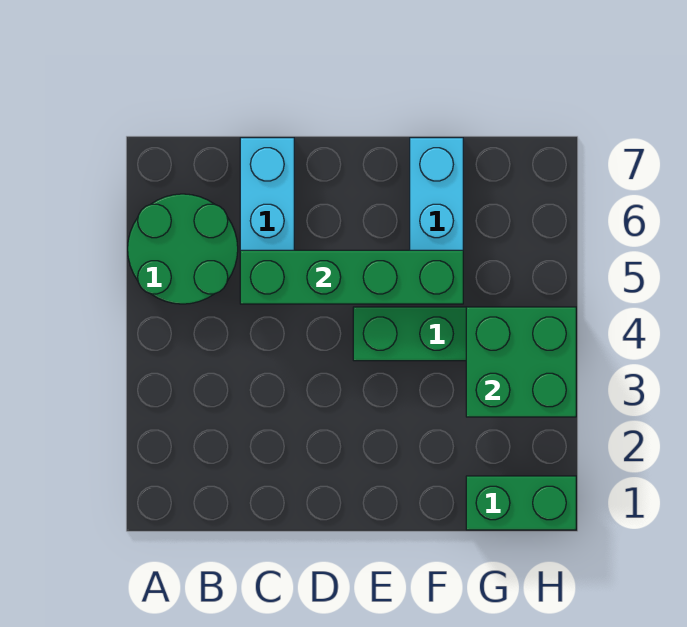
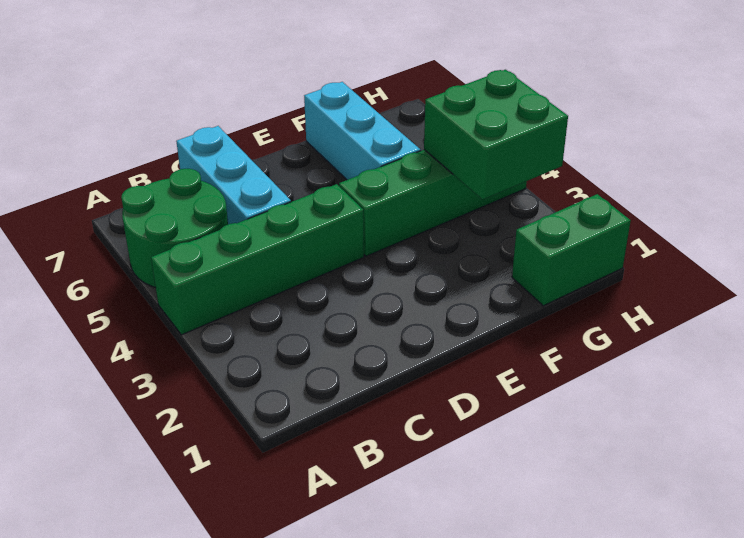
green brick C5:F5 level 2 -> green brick A4:D4 level 1

